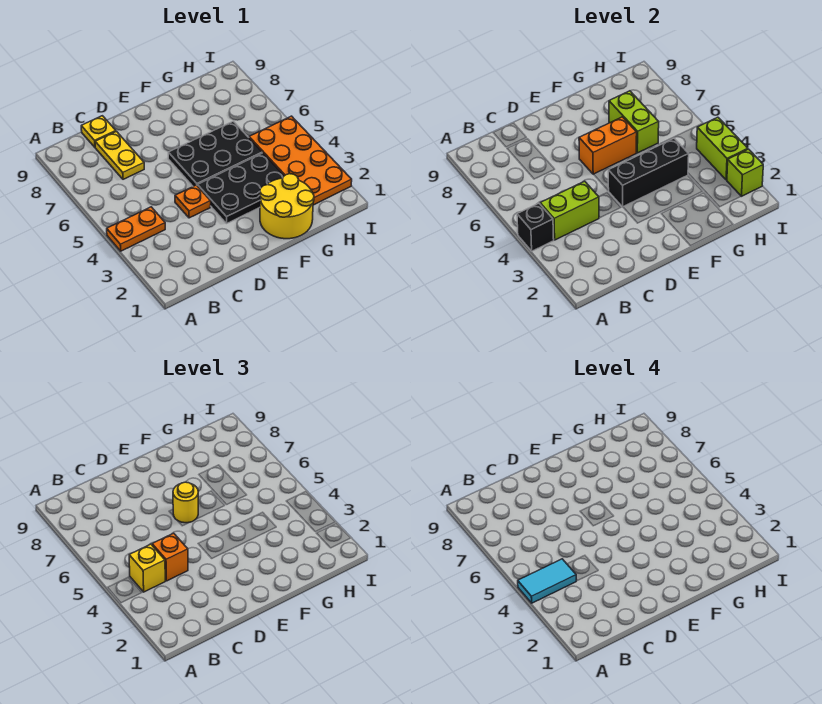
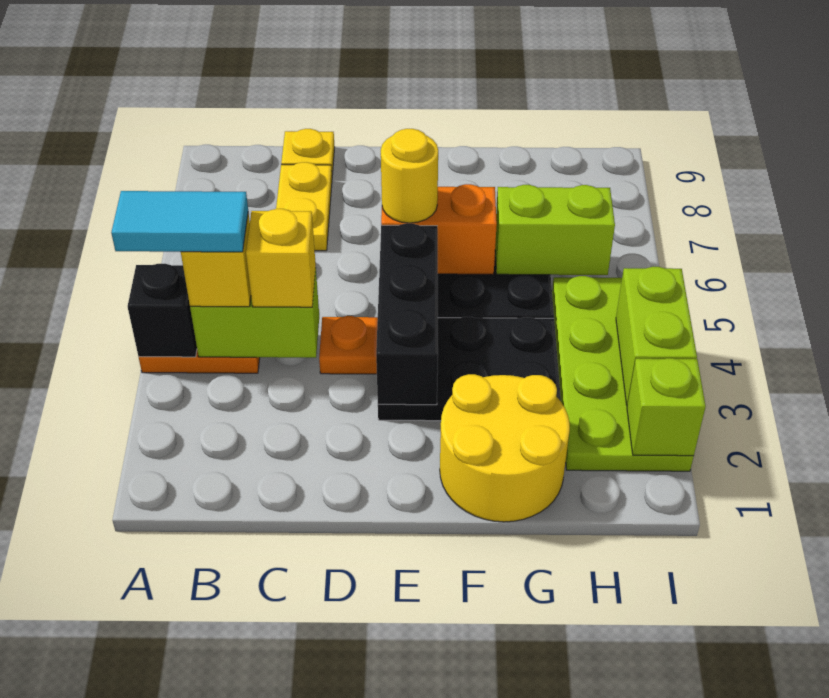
orange brick C4 level 3 -> yellow brick C4 level 3
black brick E4:G4 level 2 -> black brick E3:E5 level 2
lime brick G6:G7 level 2 -> lime brick G6:H6 level 2
orange plate H2:I5 level 1 -> lime plate H2:I5 level 1

